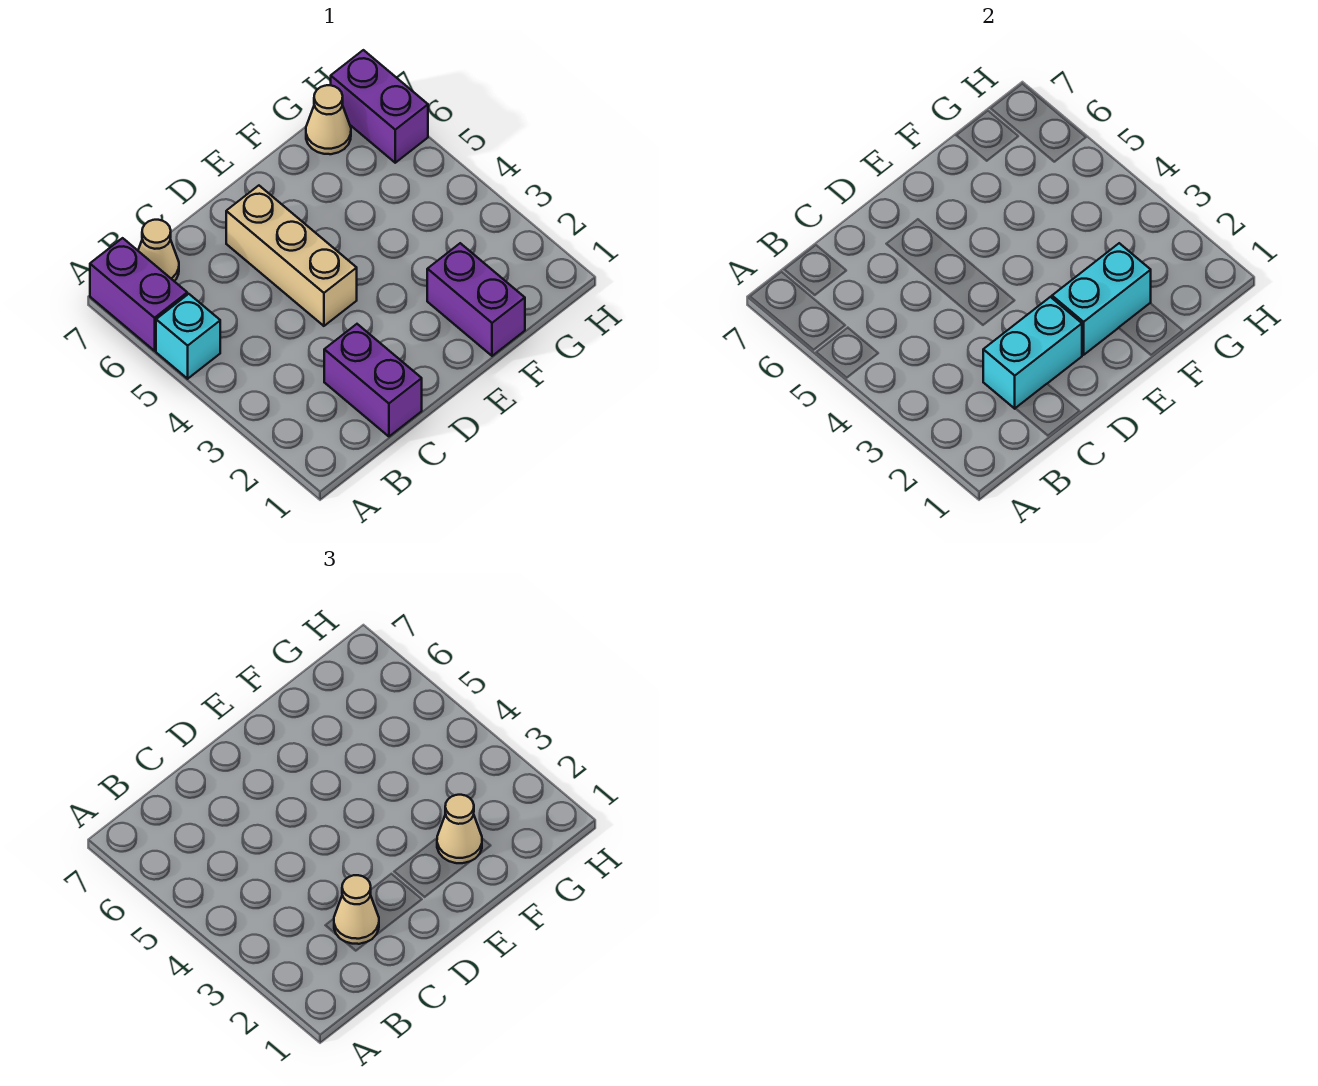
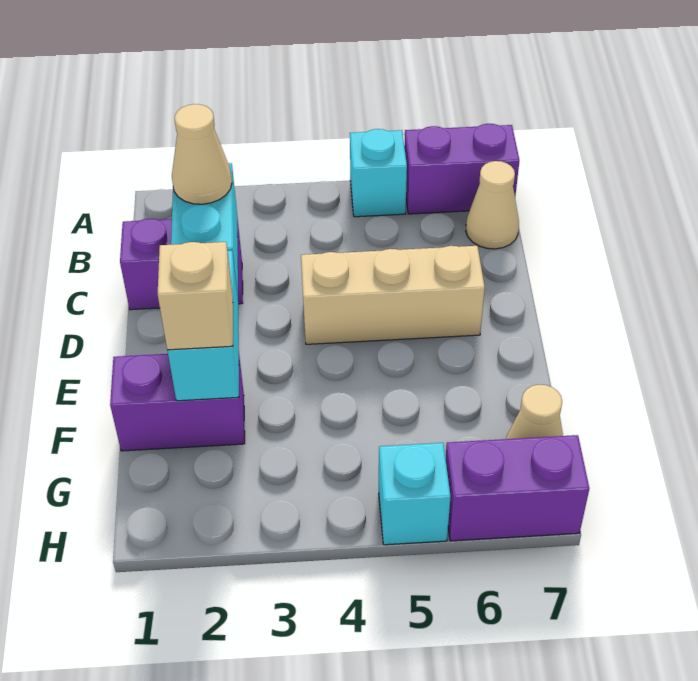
tan cone F2 level 3 -> tan brick F2 level 3
none -> cyan brick H5 level 1

